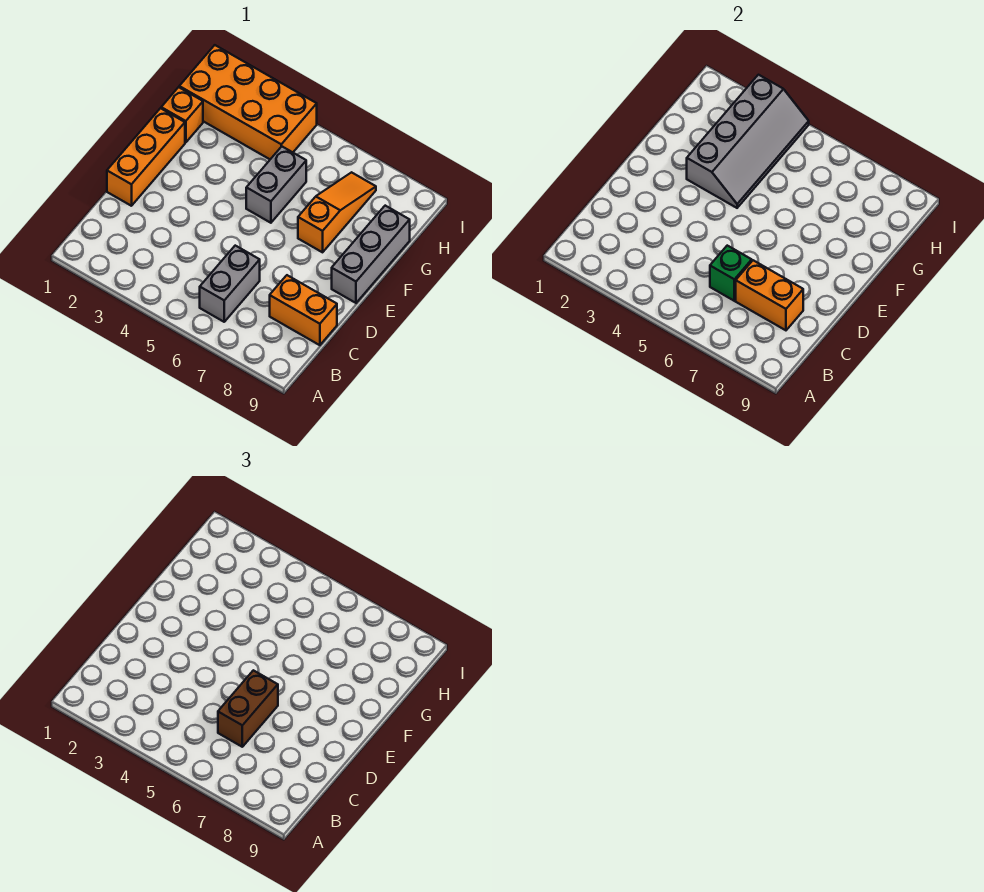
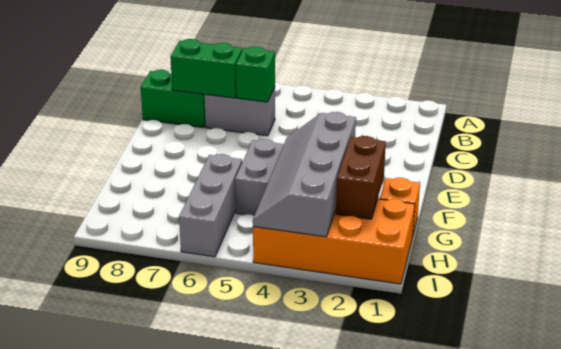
grey brick B6:C6 level 1 -> grey brick C6:C7 level 1
brown brick C6:D6 level 3 -> brown brick G2:H2 level 2
orange brick C7:C8 level 2 -> green brick C7:C8 level 2
orange brick C8:C9 level 1 -> green brick C8:C9 level 1
orange brick D1:F1 level 1 -> none
grey brick E9:G9 level 1 -> grey brick G6:I6 level 1
orange slope F7:H7 level 1 top F -> none

